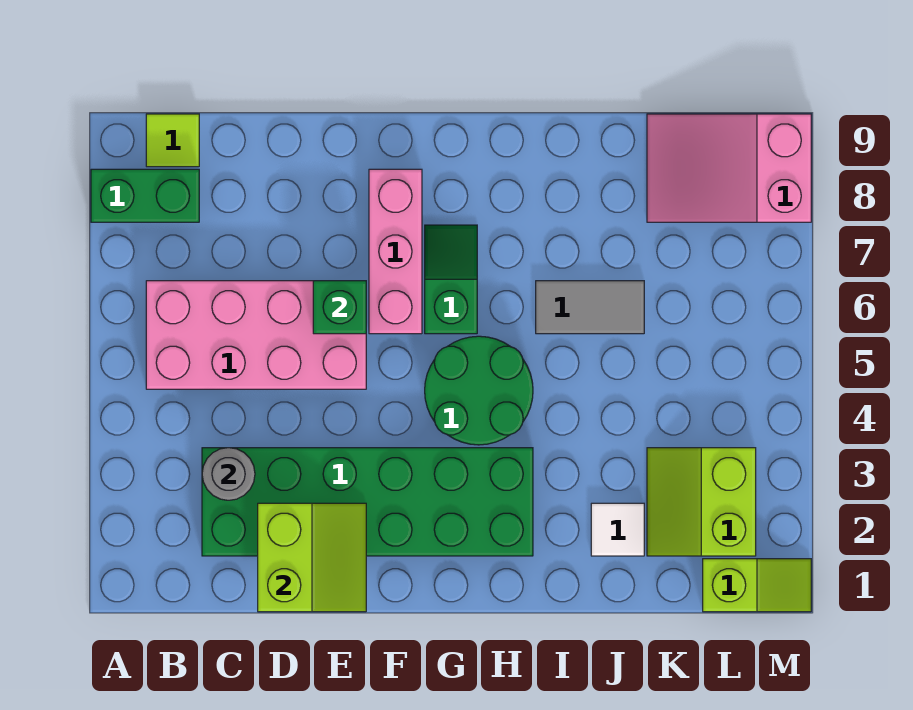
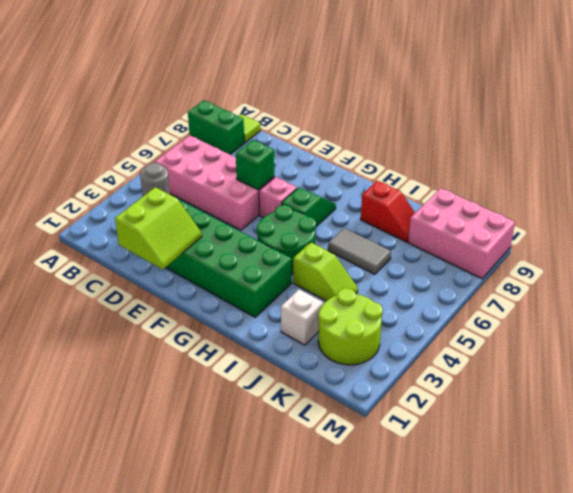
pink brick F6:F8 level 1 -> pink brick F6 level 1
none -> red slope I8:J8 level 1 top I
white tile J2 level 1 -> white brick J2 level 1
lime slope K2:L3 level 1 top L -> lime round brick K2:L3 level 1
pink slope K8:M9 level 1 top M -> pink brick K8:M9 level 1
lime slope L1:M1 level 1 top L -> lime slope I4:J4 level 1 top I

